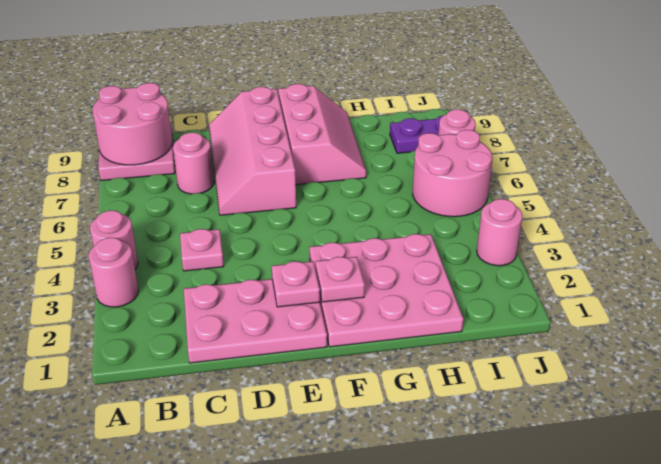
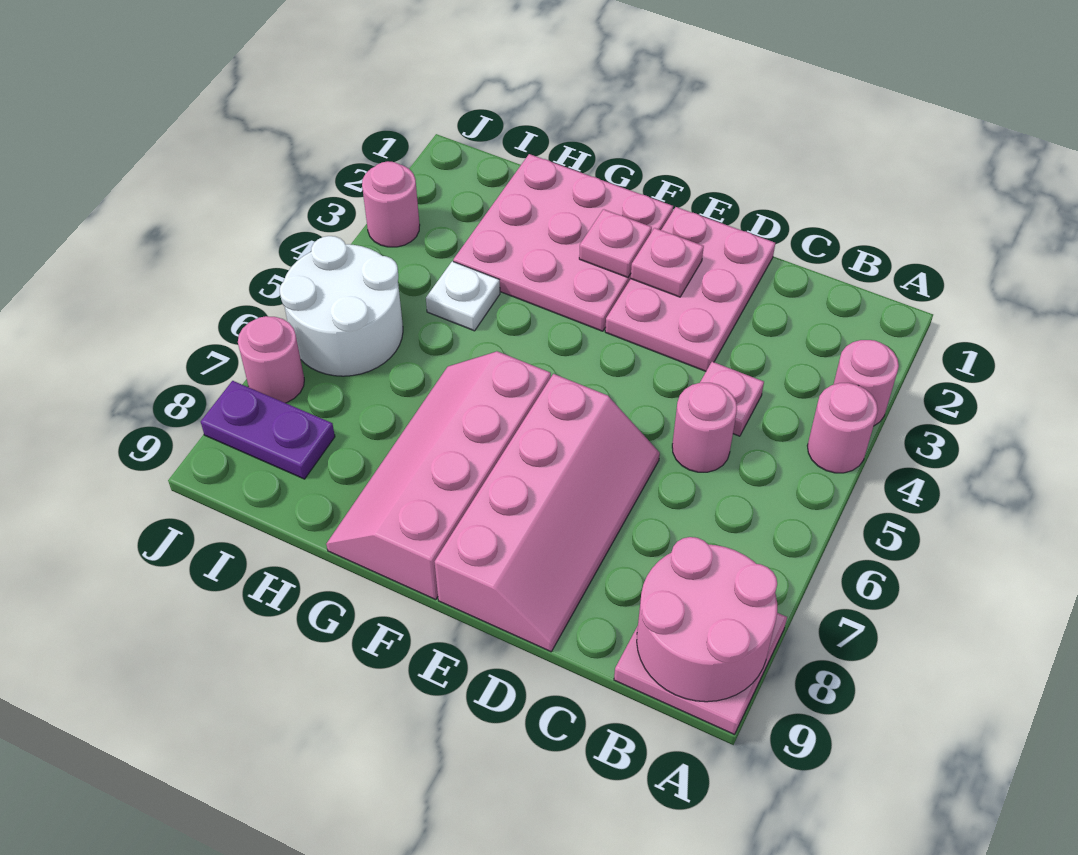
pink plate C1:E2 level 1 -> pink plate D1:E3 level 1
pink round brick C7 level 1 -> pink round brick C5 level 1
pink slope F7:G9 level 1 top F -> pink slope F6:G9 level 1 top F
none -> white plate H4 level 1
pink round brick I5:J6 level 1 -> white round brick I5:J6 level 1

